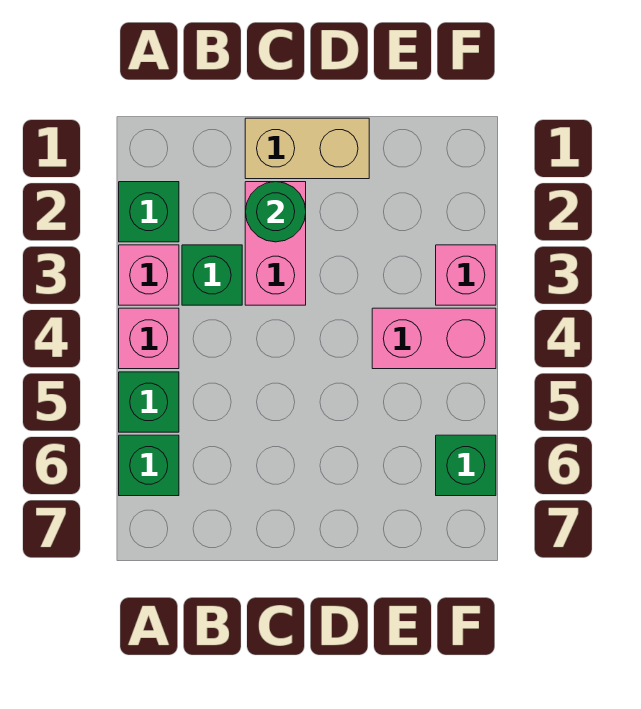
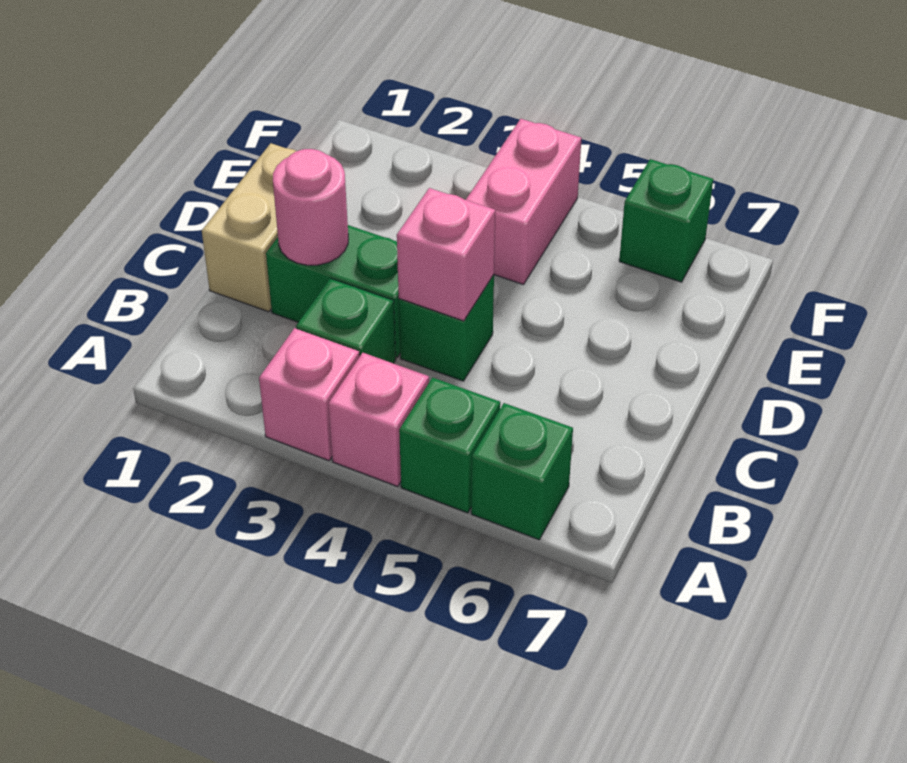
green brick A2 level 1 -> green brick C4 level 1
pink brick C2:C3 level 1 -> green brick C2:C3 level 1
green round brick C2 level 2 -> pink round brick C2 level 2
pink brick F3 level 1 -> pink brick C4 level 2

